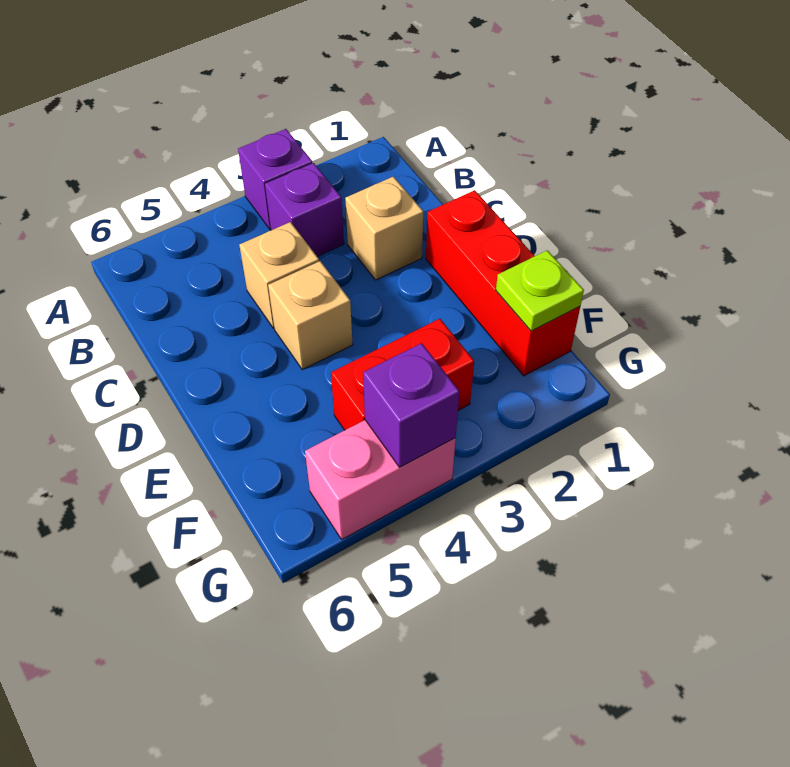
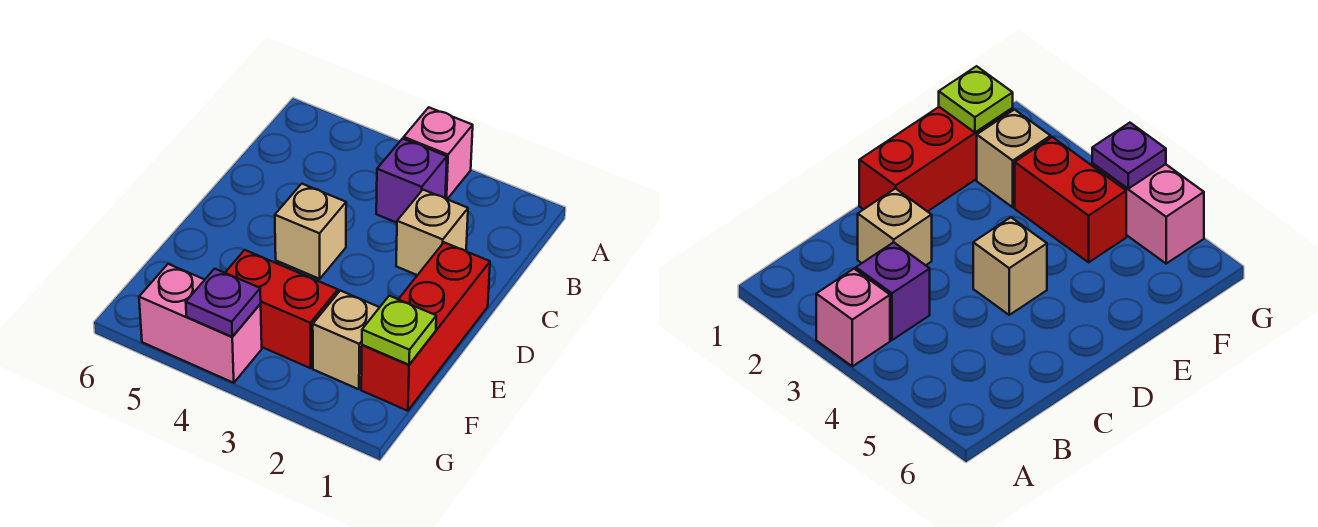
purple brick A3 level 1 -> pink brick A3 level 1
tan brick C4 level 1 -> tan brick F2 level 1
purple brick G4 level 2 -> purple plate G4 level 2

